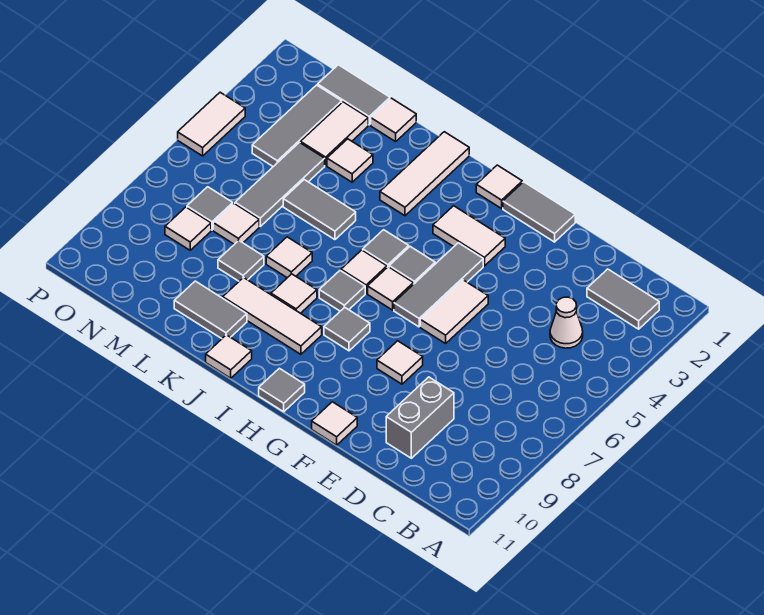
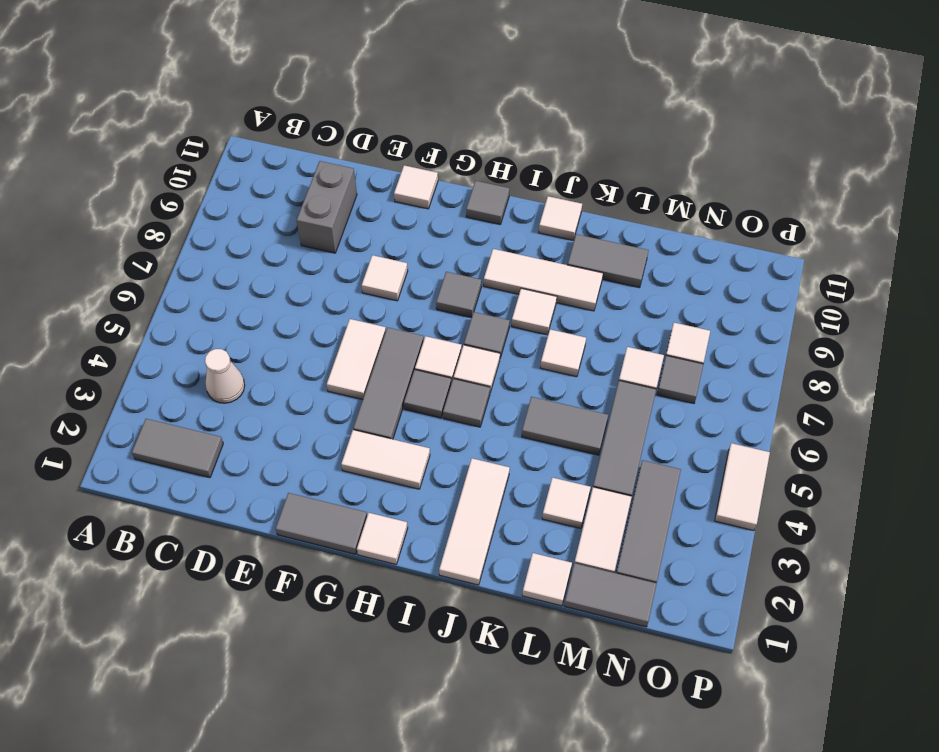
grey tile L8 level 1 -> none

